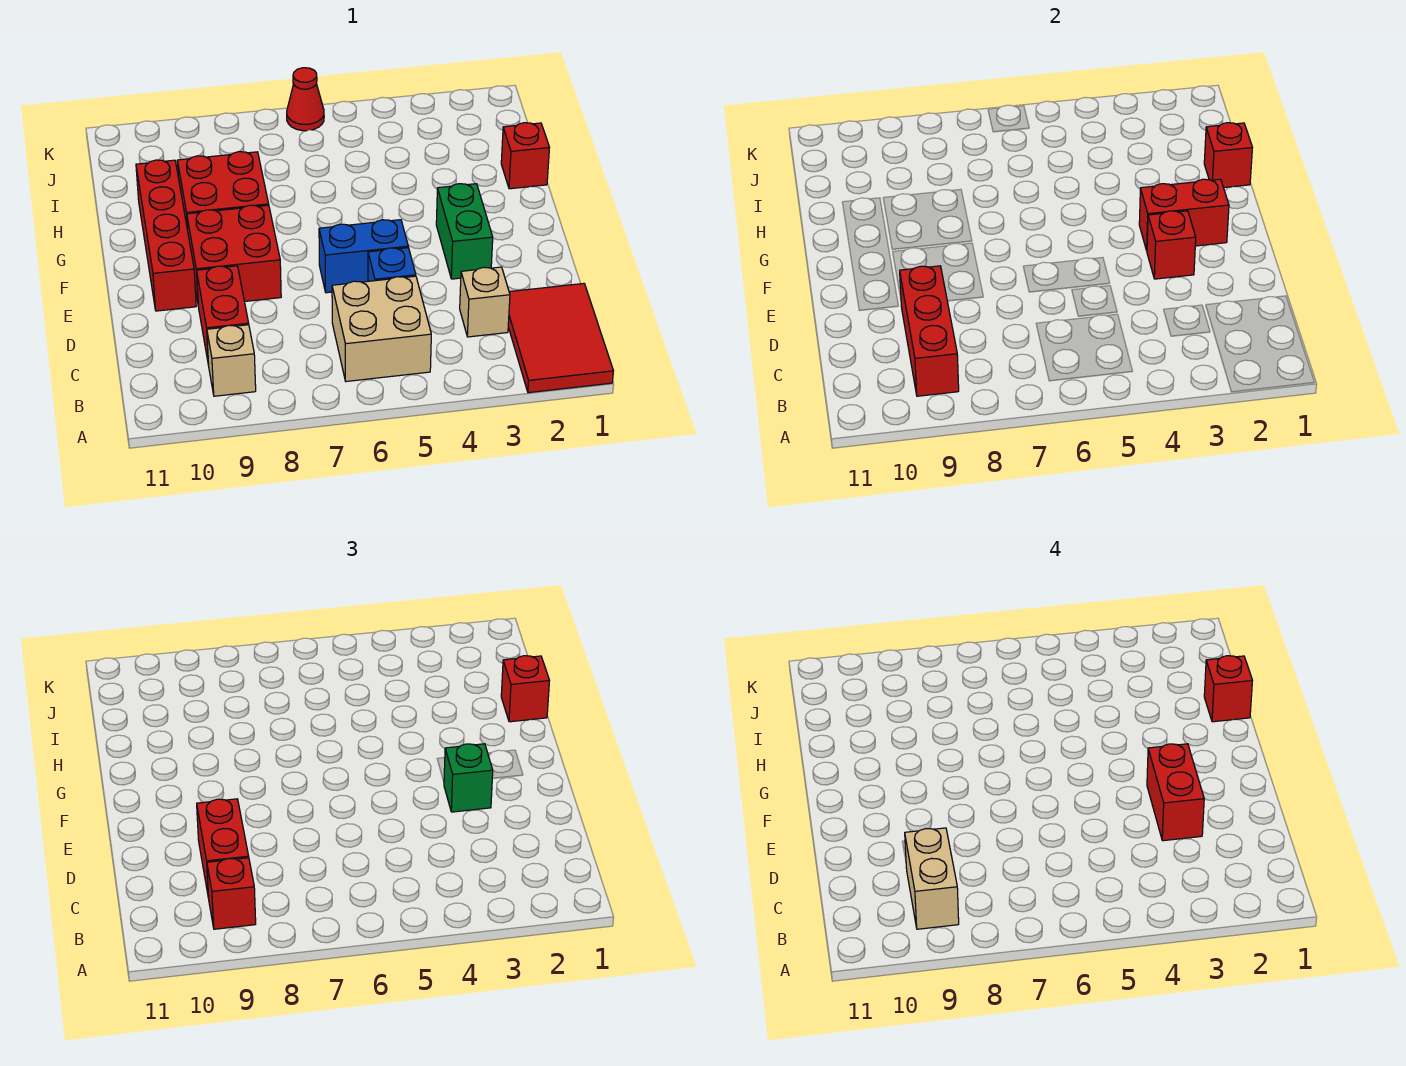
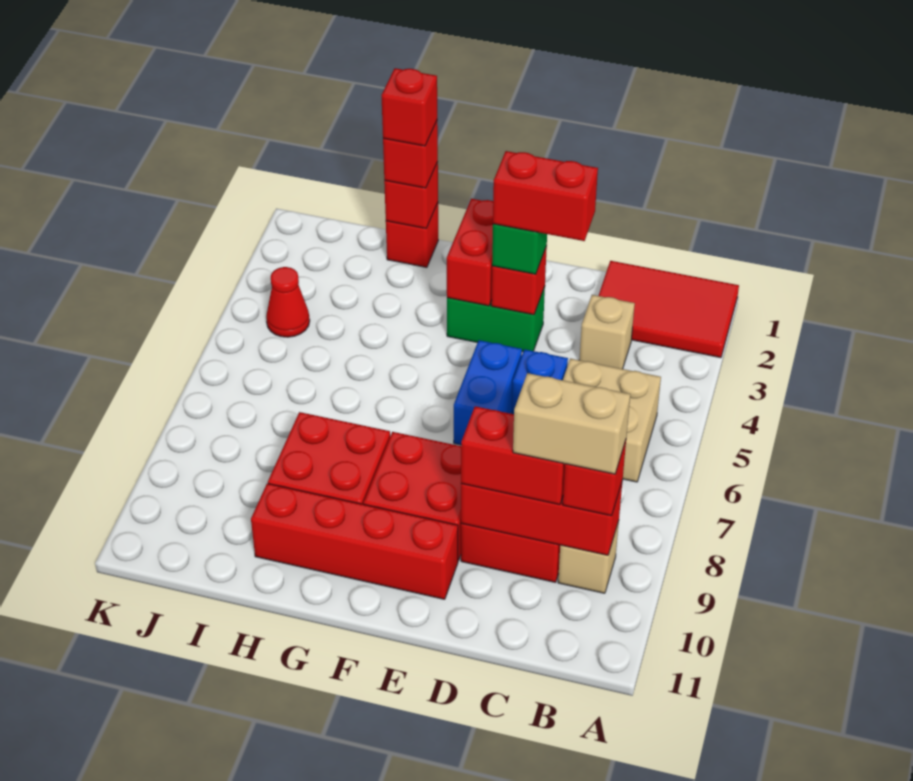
red cone K6 level 1 -> red cone J4 level 1

